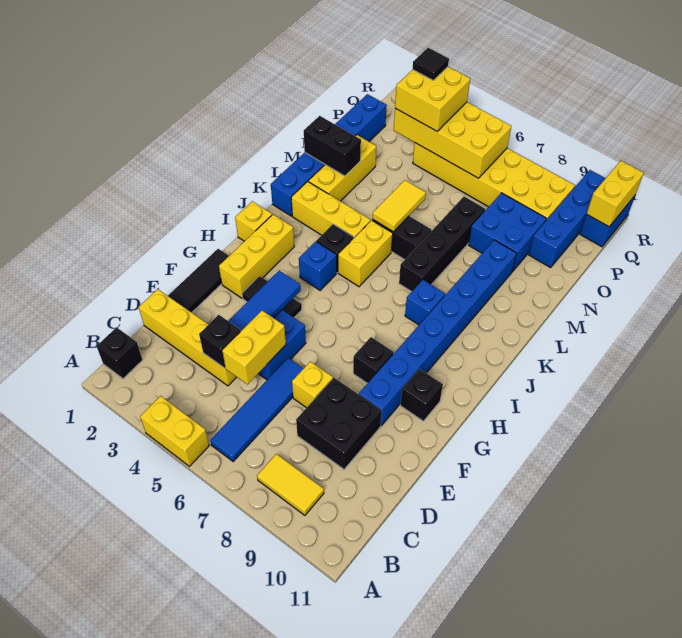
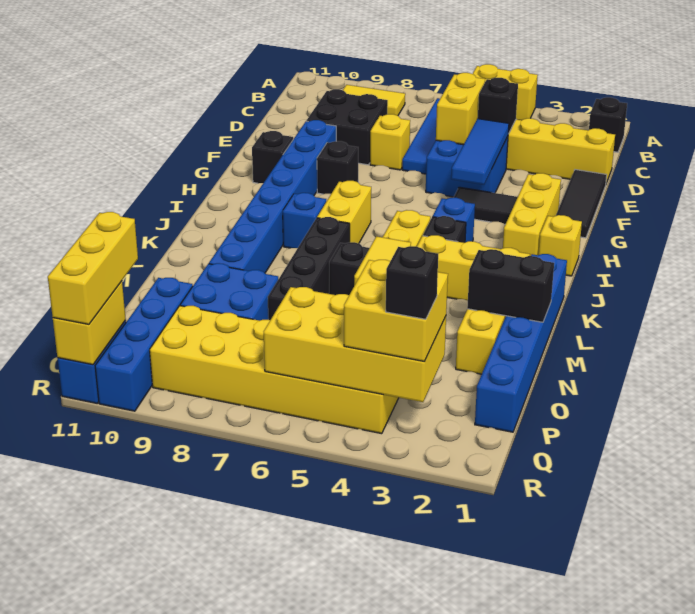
none -> yellow brick I7:J7 level 1
none -> yellow brick P11:R11 level 3
black tile Q3 level 4 -> black brick Q3 level 4

